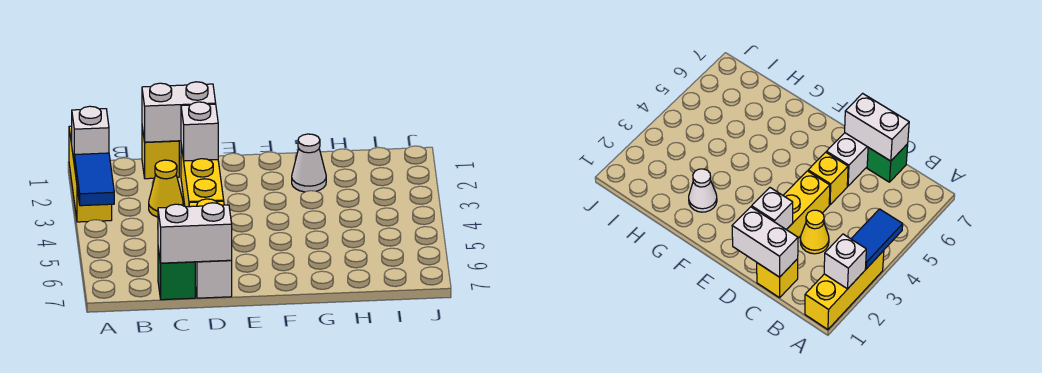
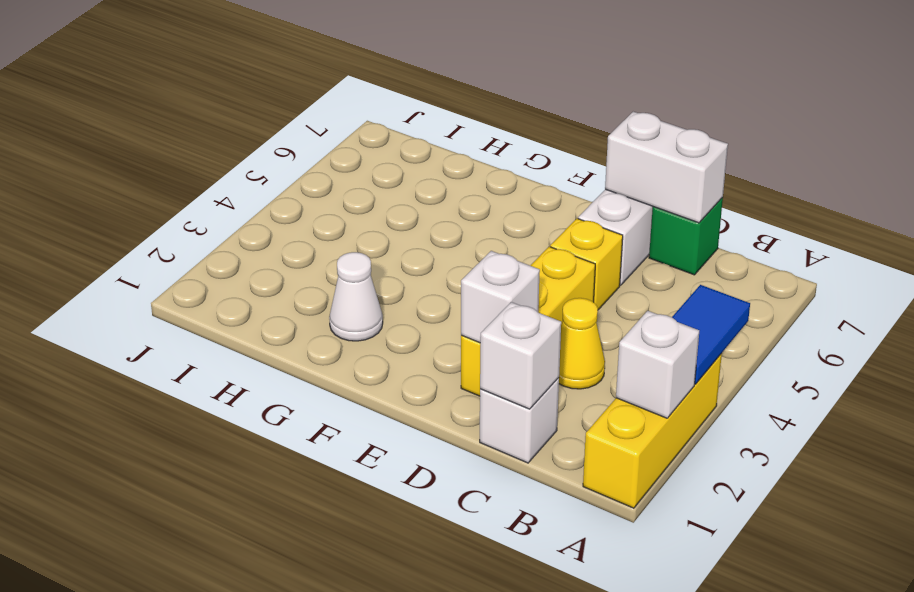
yellow brick C1 level 1 -> white brick C1 level 1
white brick C1:D1 level 2 -> white brick C1 level 2

